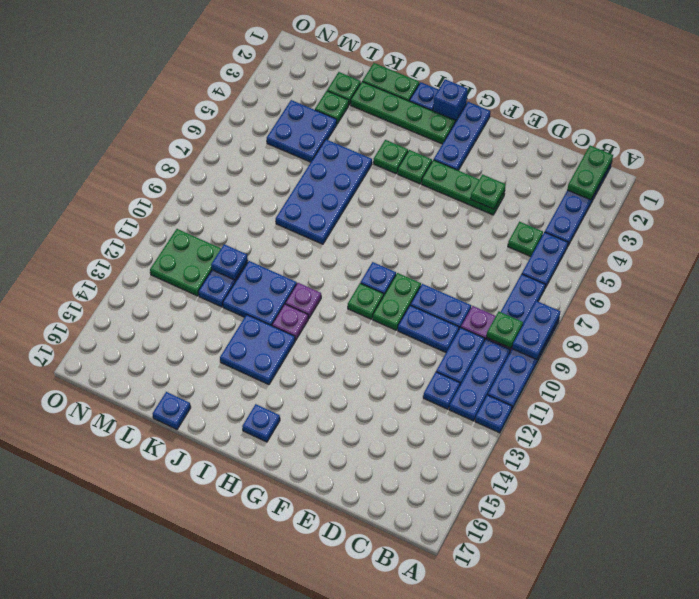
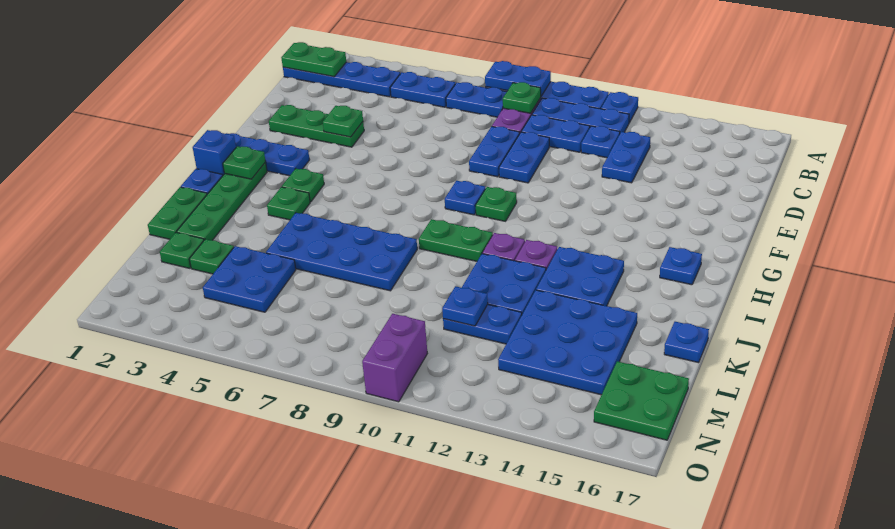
green plate C5 level 1 -> green plate H2 level 2
none -> blue plate C13:D13 level 1
green plate E4:G4 level 1 -> green plate E2:E4 level 1
green plate F9:F10 level 1 -> green plate I9:I10 level 1
none -> blue plate K13:M15 level 1
green plate M11:N12 level 1 -> green plate M16:N17 level 1
none -> purple brick N10:O10 level 1

